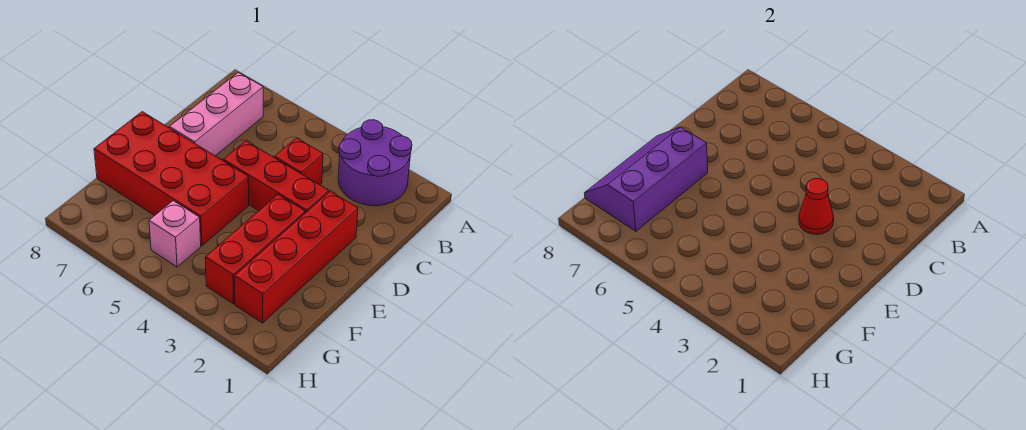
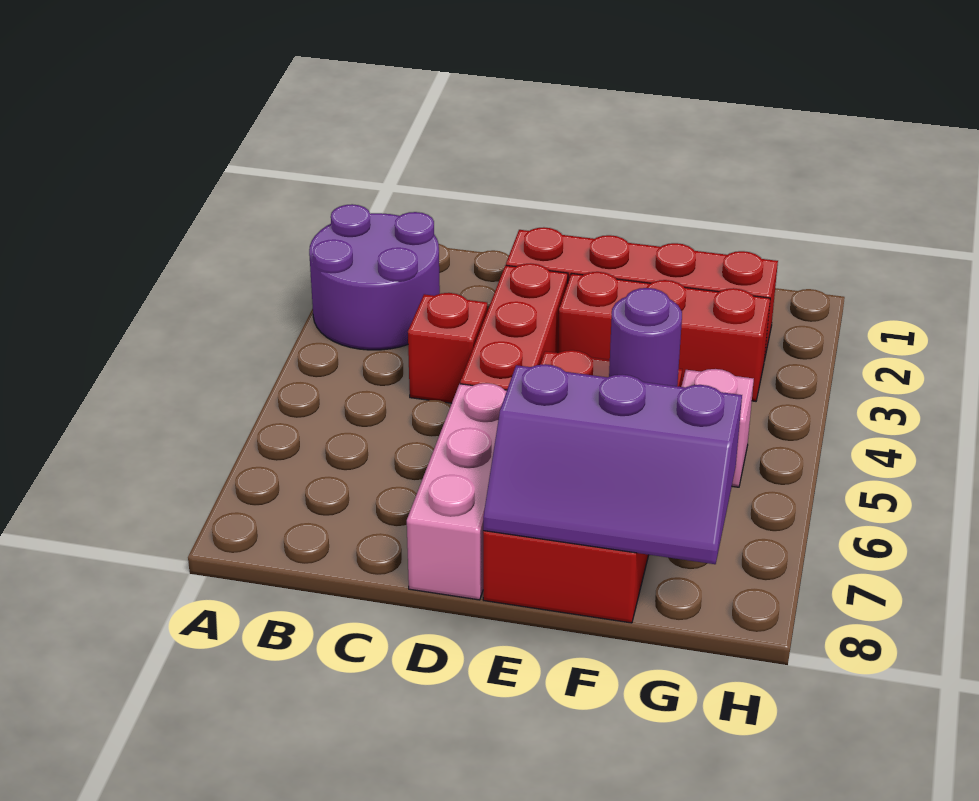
pink brick B7:D7 level 1 -> pink brick D6:D8 level 1
red cone D3 level 2 -> none
none -> purple round brick F5 level 2

